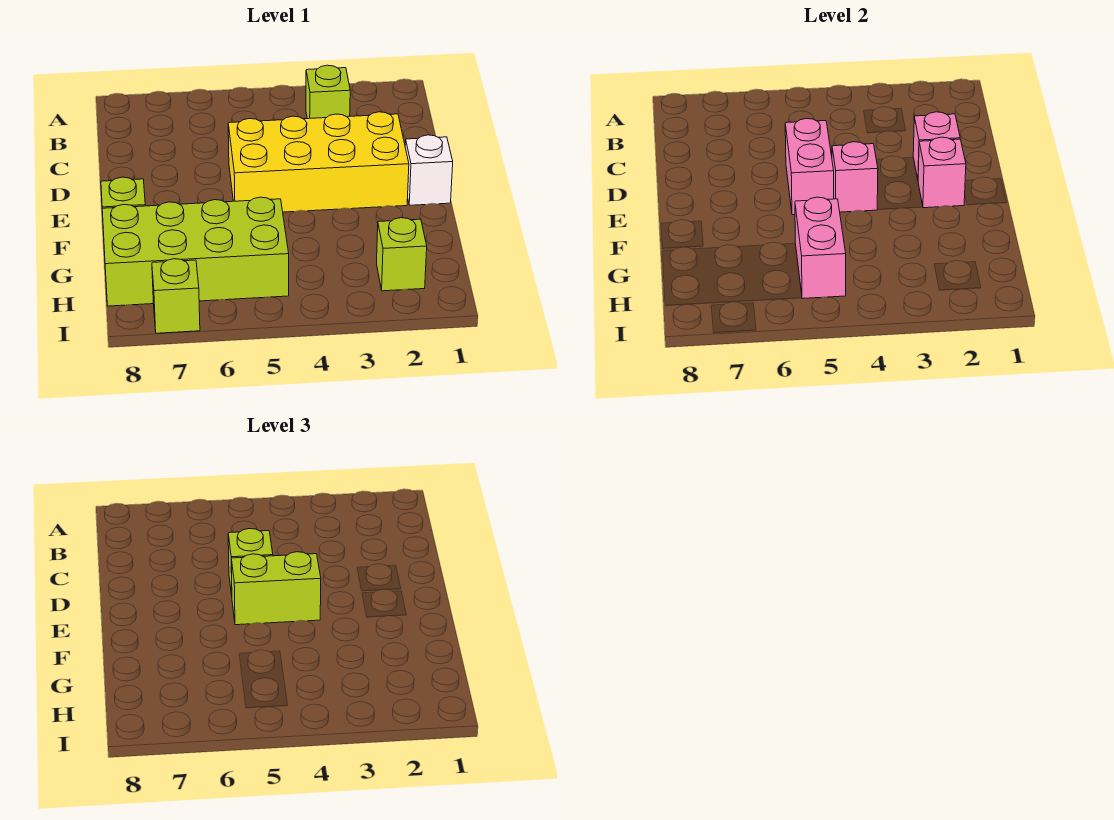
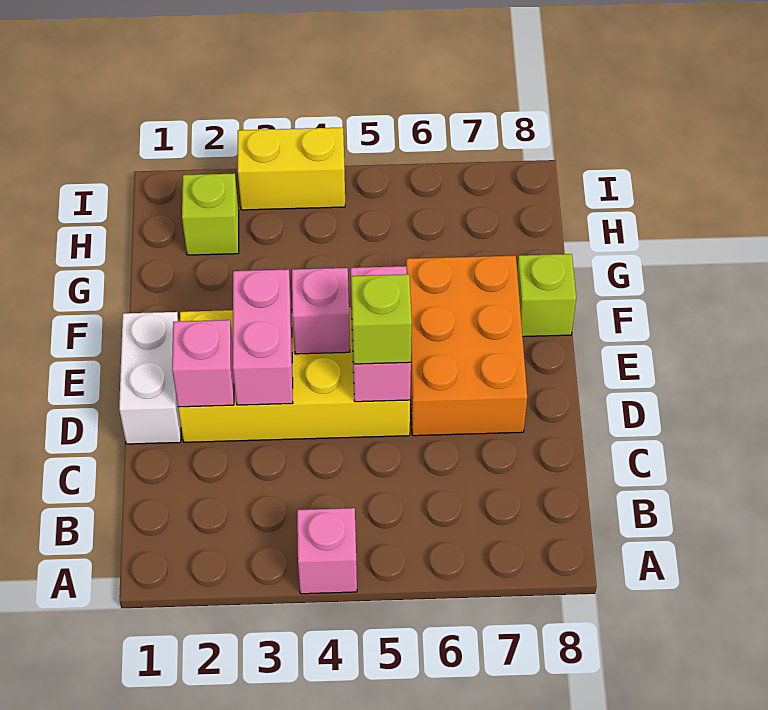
lime brick B3 level 1 -> none
none -> orange brick D6:F7 level 1
white brick E1 level 1 -> white brick D1:E1 level 1
pink brick E2 level 2 -> pink brick A4 level 1
lime brick E4:E5 level 3 -> none
lime brick G5:H8 level 1 -> none
pink brick G5:H5 level 2 -> pink brick D3:E3 level 2
none -> yellow brick I3:I4 level 1
lime brick I7 level 1 -> none

